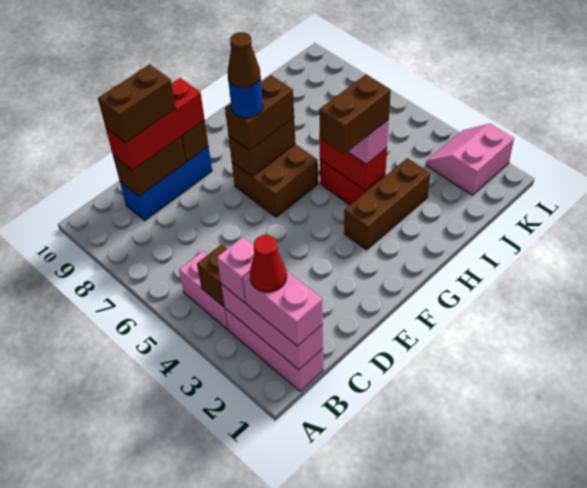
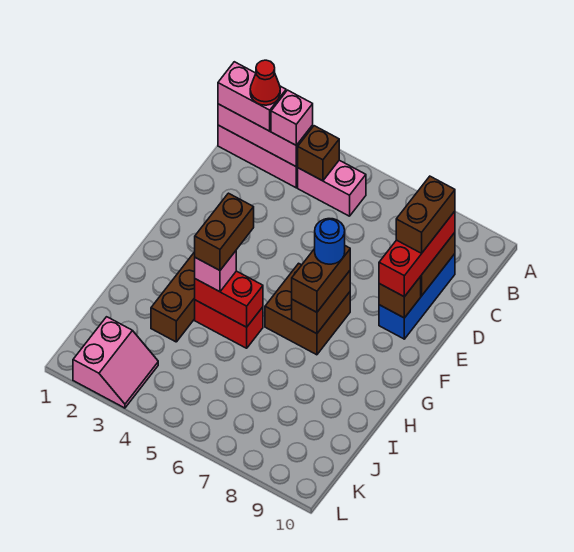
brown cone F7 level 5 -> none

